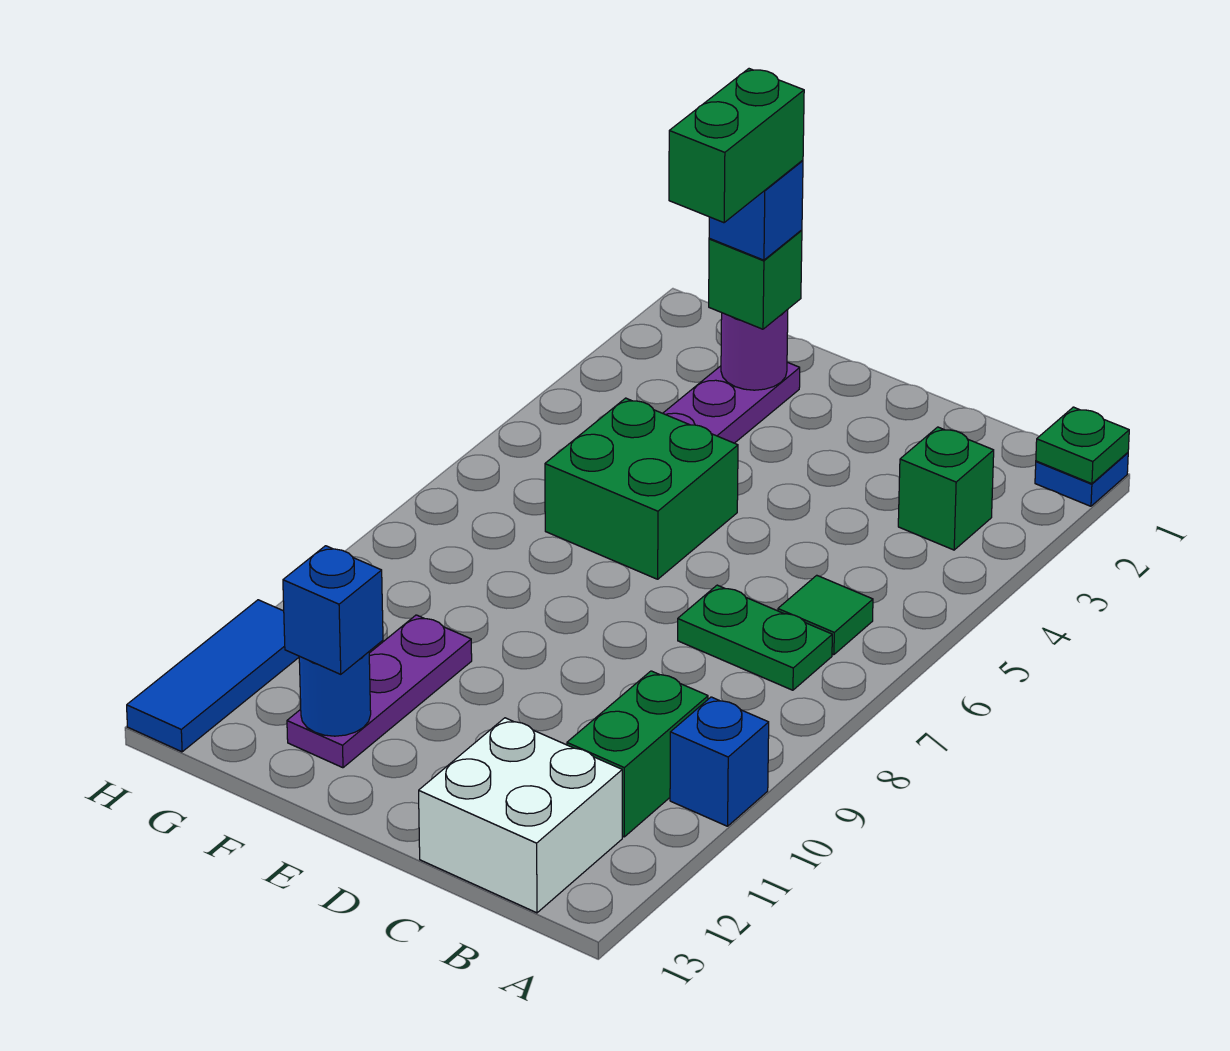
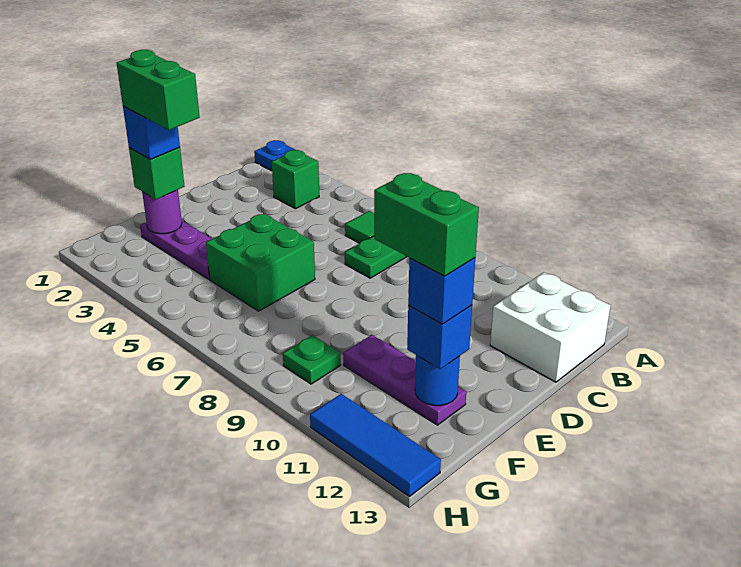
green plate A1 level 2 -> green plate G9 level 1
blue brick A10 level 1 -> blue brick F12 level 4
green brick B10:B11 level 1 -> green brick F11:F12 level 5

